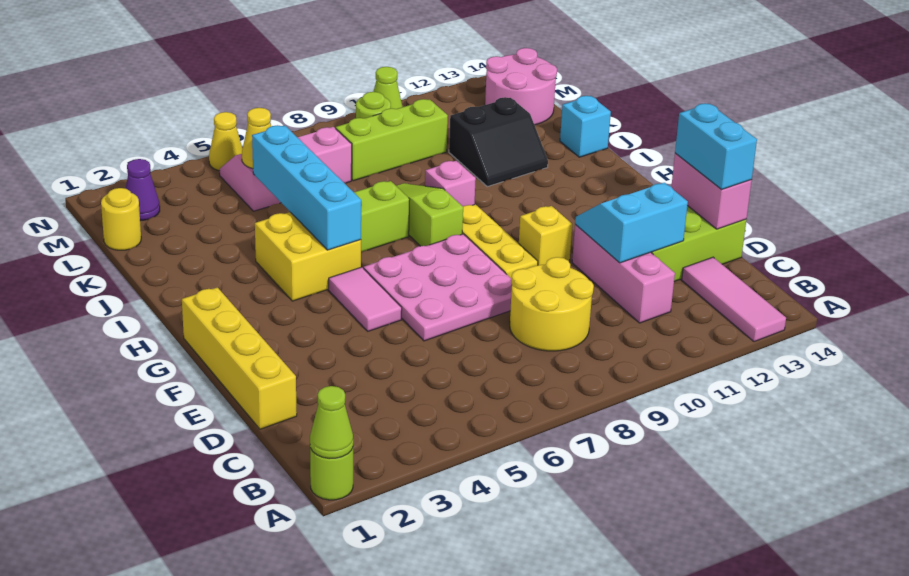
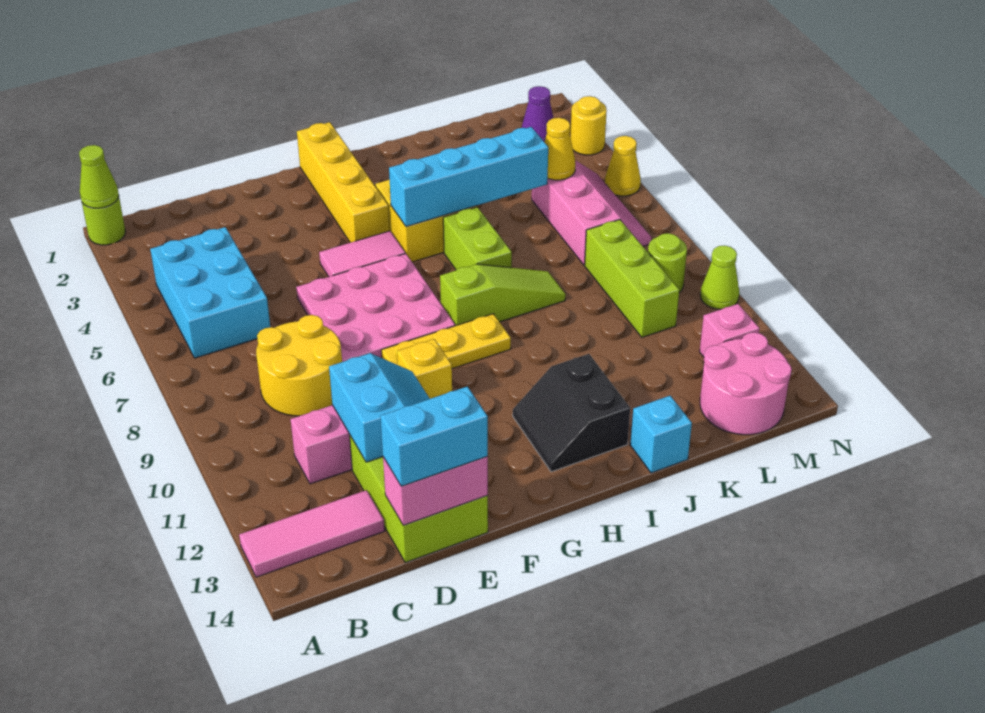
none -> cyan brick B4:C6 level 1
yellow brick D1:G1 level 1 -> yellow brick G1:G4 level 1
pink brick I9 level 1 -> pink brick M12 level 1
black slope J11:K12 level 1 top K -> black slope H12:I13 level 1 top I
yellow round brick L1 level 1 -> yellow round brick N3 level 1

